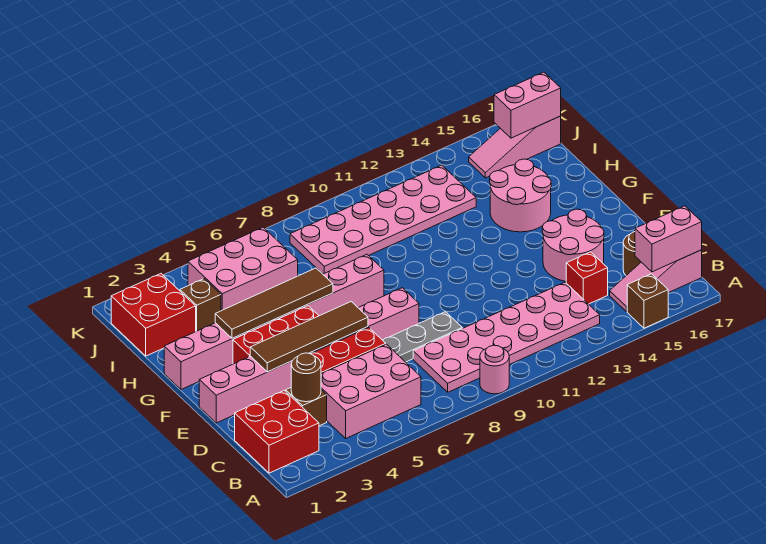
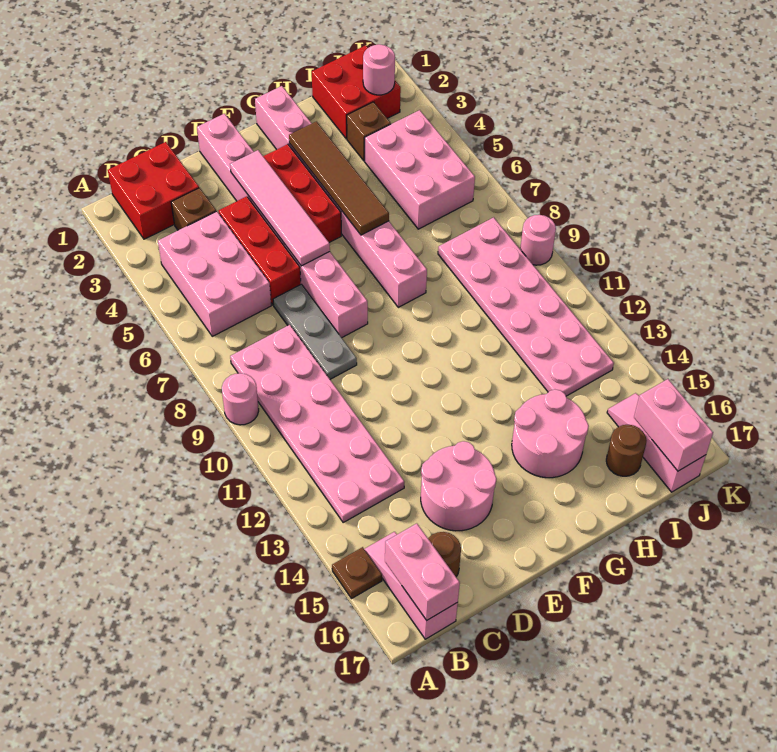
brown brick A15 level 1 -> brown plate A15 level 1
brown round brick C3 level 2 -> brown round brick I16 level 1
red brick C14 level 1 -> none
brown tile E3:E6 level 2 -> pink tile E3:E6 level 2
none -> pink round brick J2 level 2
none -> pink round brick K9 level 1

